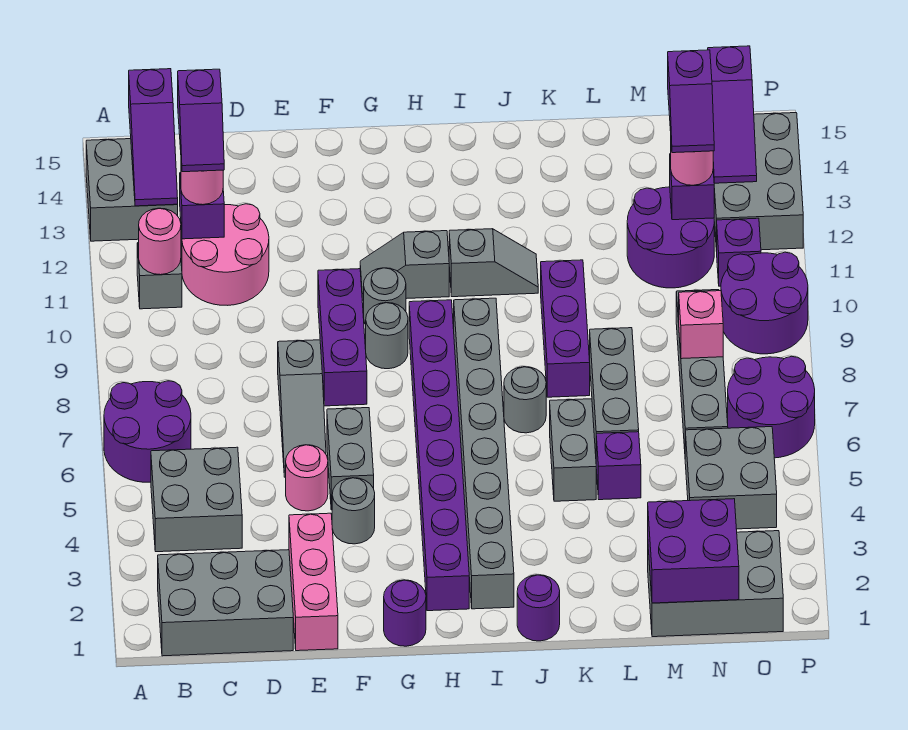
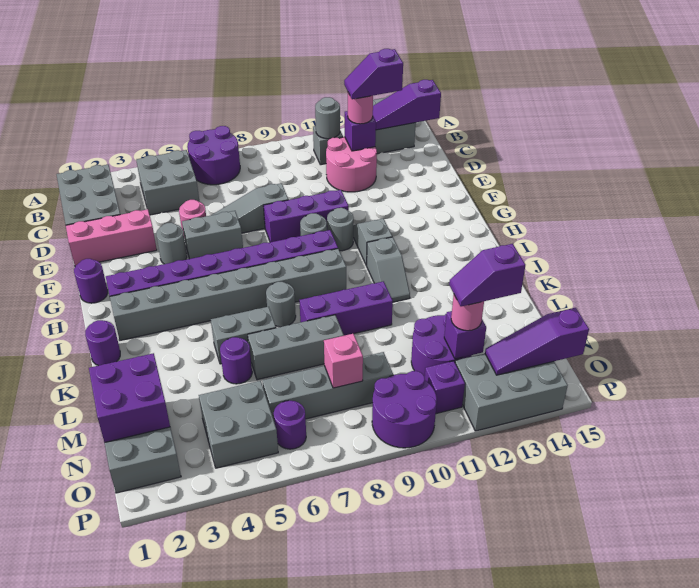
pink round brick B11 level 2 -> grey round brick B11 level 2
purple brick L5 level 1 -> purple round brick L5 level 1
purple round brick O6:P7 level 1 -> purple round brick O6 level 1

